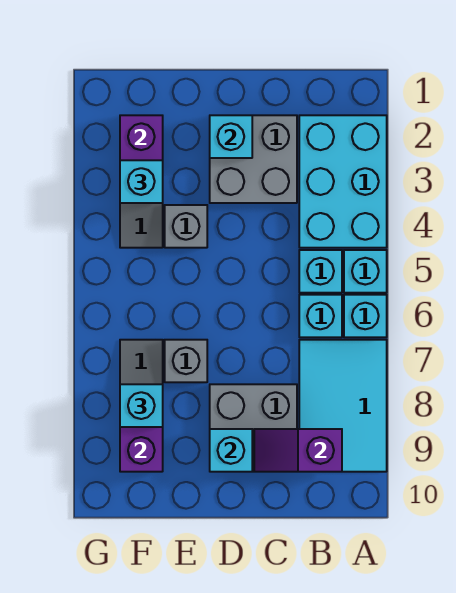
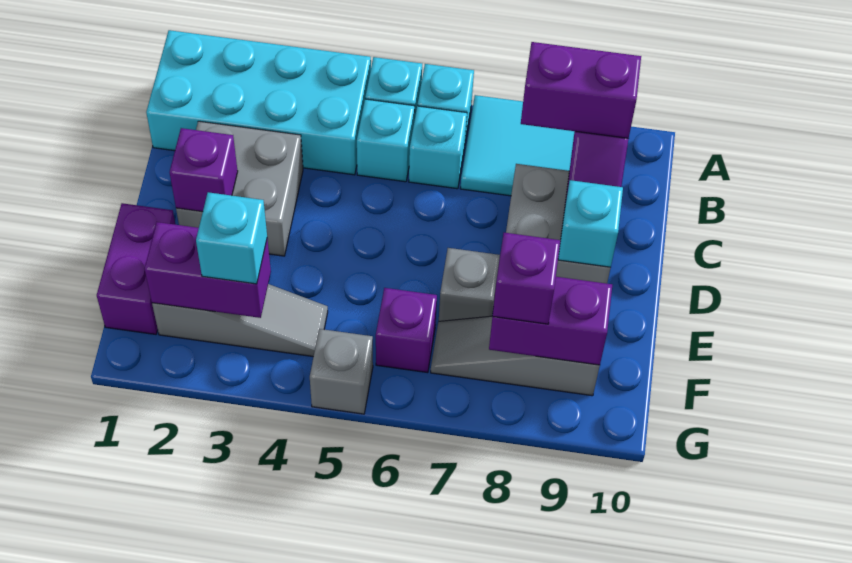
cyan brick A2:B4 level 1 -> cyan brick A1:B4 level 1
none -> purple brick B8:B9 level 3
cyan brick D2 level 2 -> purple brick D2 level 2
none -> purple brick E1:F1 level 1
grey brick E4 level 1 -> grey brick G5 level 1
none -> purple brick F6 level 1
cyan brick F8 level 3 -> purple brick F8 level 3

